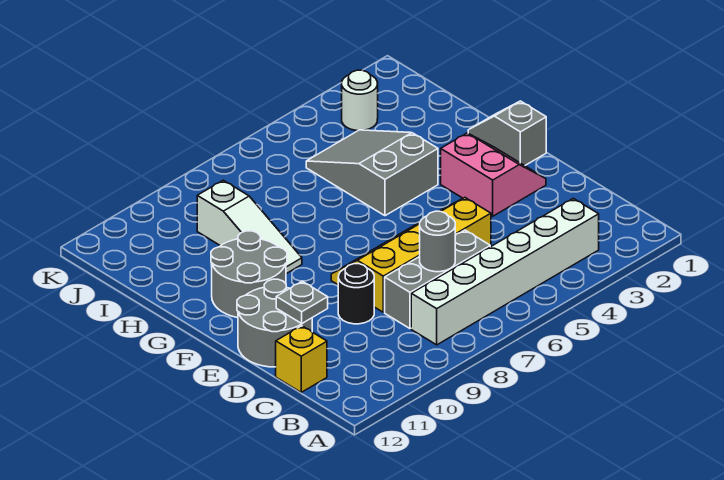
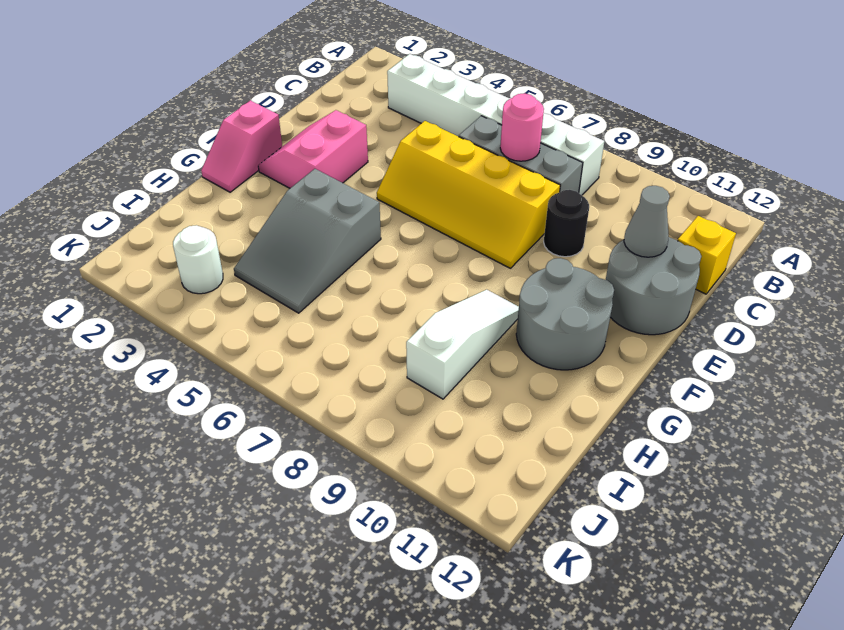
grey round brick C7 level 2 -> pink round brick C7 level 2
grey plate D11 level 2 -> grey cone D11 level 2
grey slope F1:G1 level 1 top F -> pink slope F1:G1 level 1 top F

